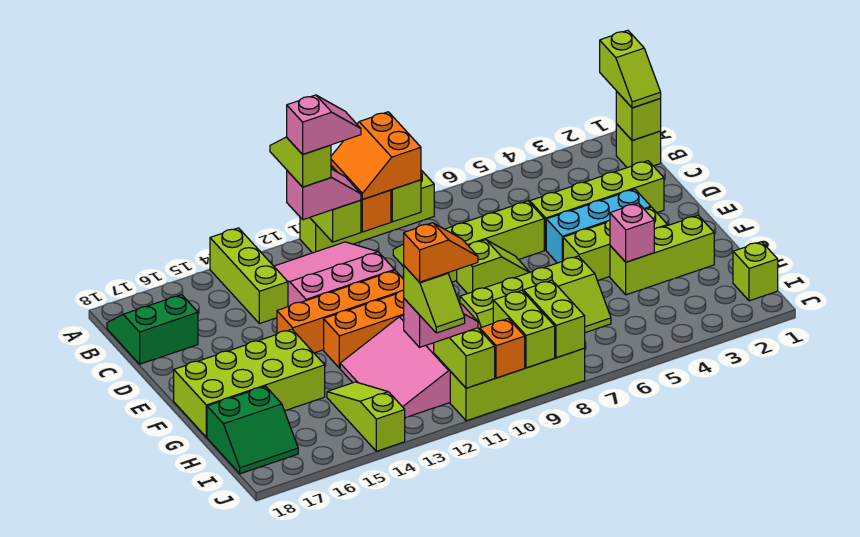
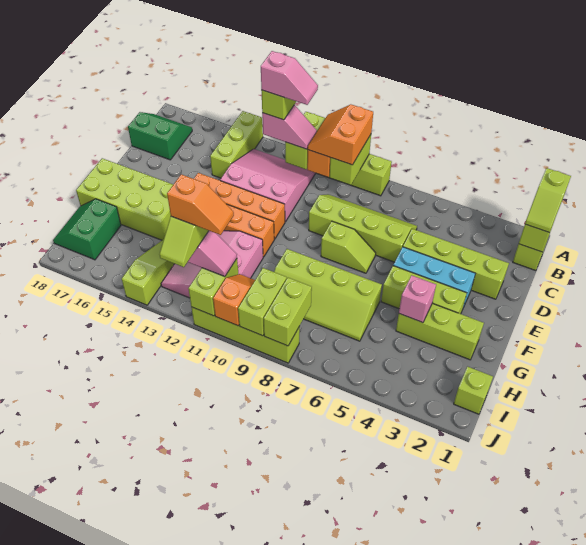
green slope H17:I18 level 1 top H -> green slope H17:I18 level 1 top 17

